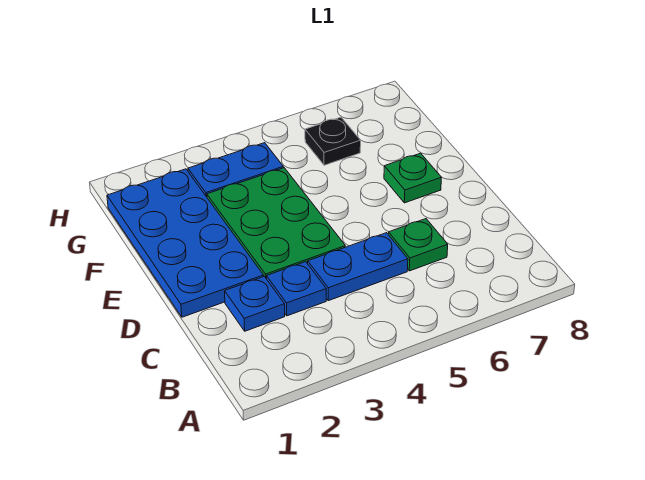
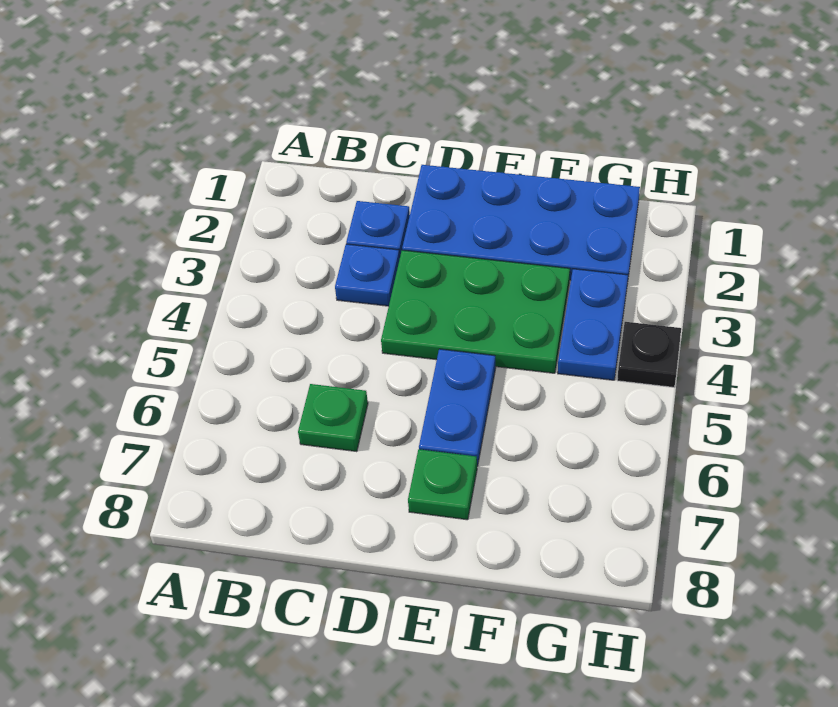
blue plate C4:C5 level 1 -> blue plate E5:E6 level 1
black plate G6 level 1 -> black plate H4 level 1

